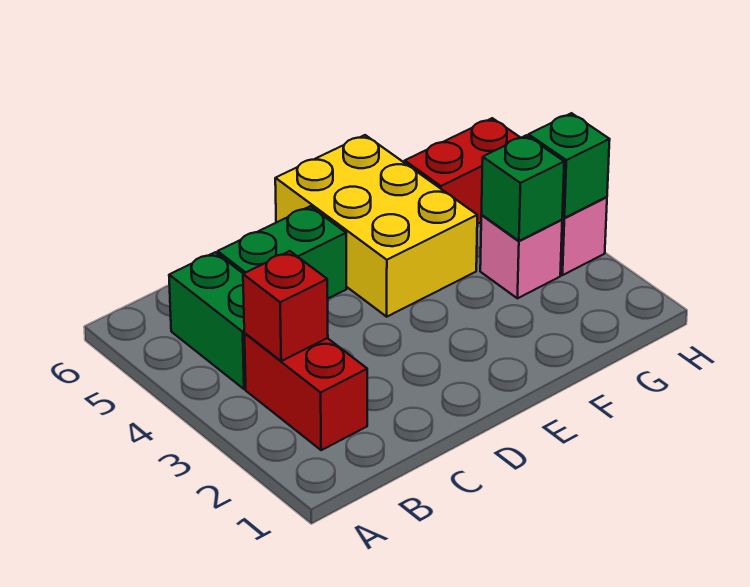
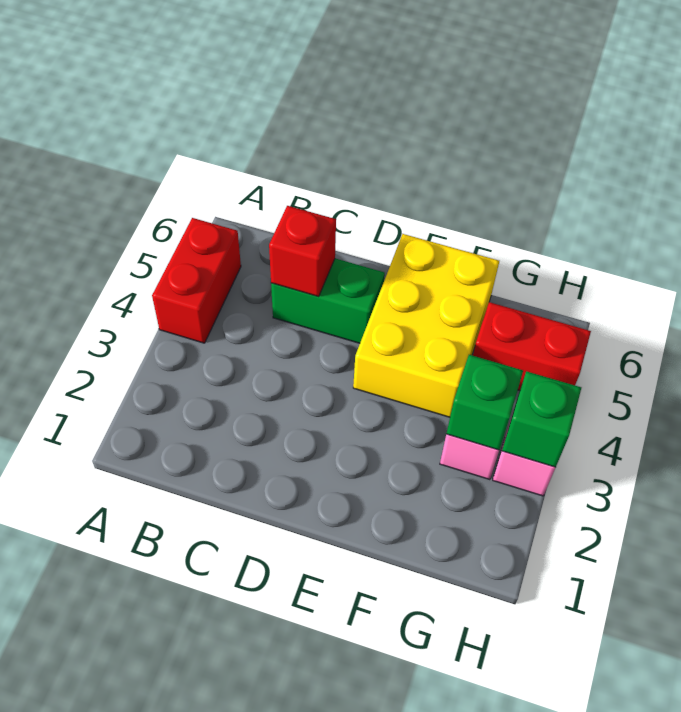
red brick B2:B3 level 1 -> red brick A4:A5 level 1
red brick B3 level 2 -> red brick C5 level 2
green brick B4:B5 level 1 -> none

